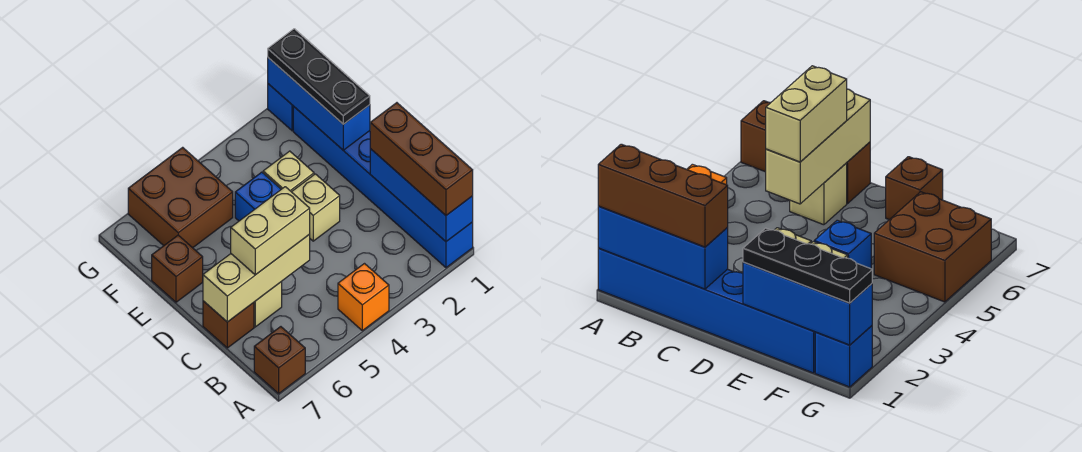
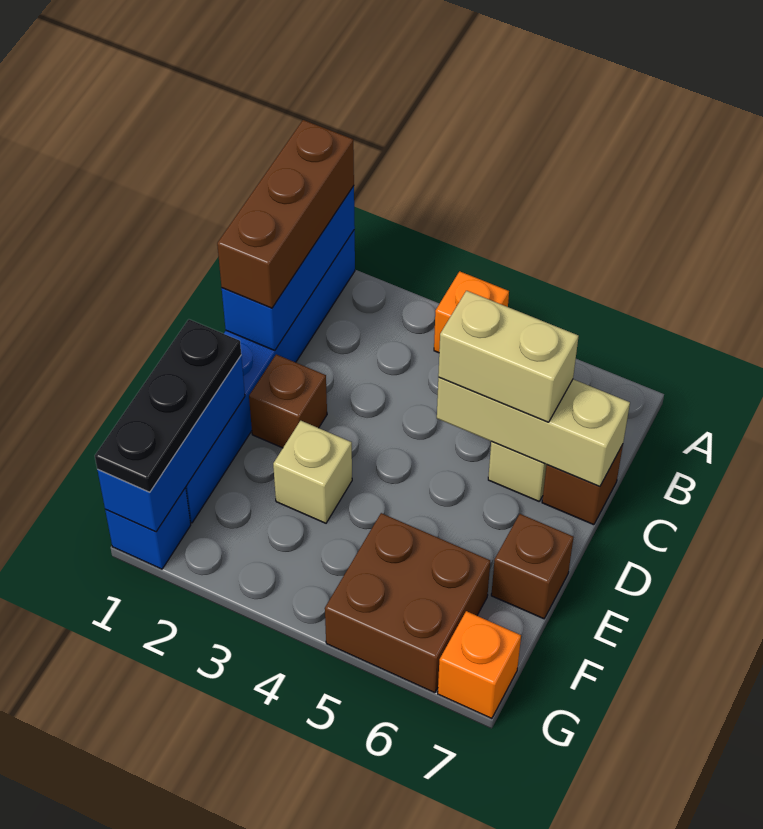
brown brick A7 level 1 -> brown brick D2 level 1
tan brick D3 level 1 -> none
blue brick E4 level 1 -> none
none -> orange brick G7 level 1

